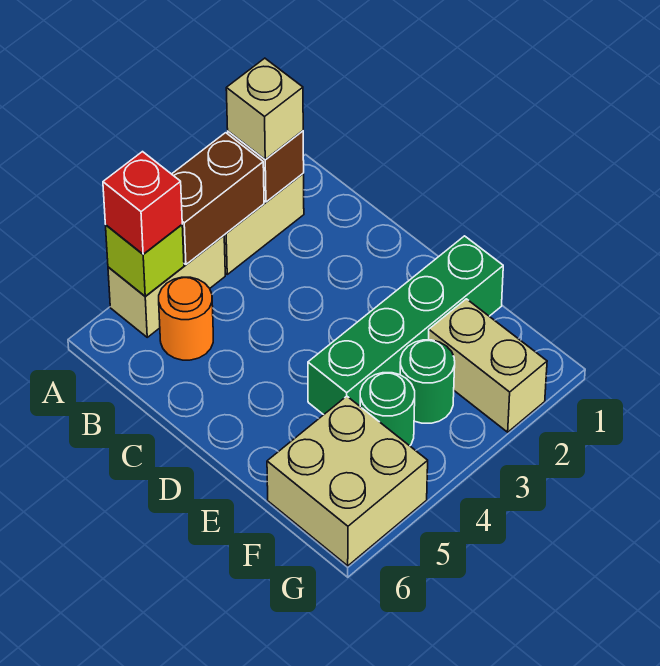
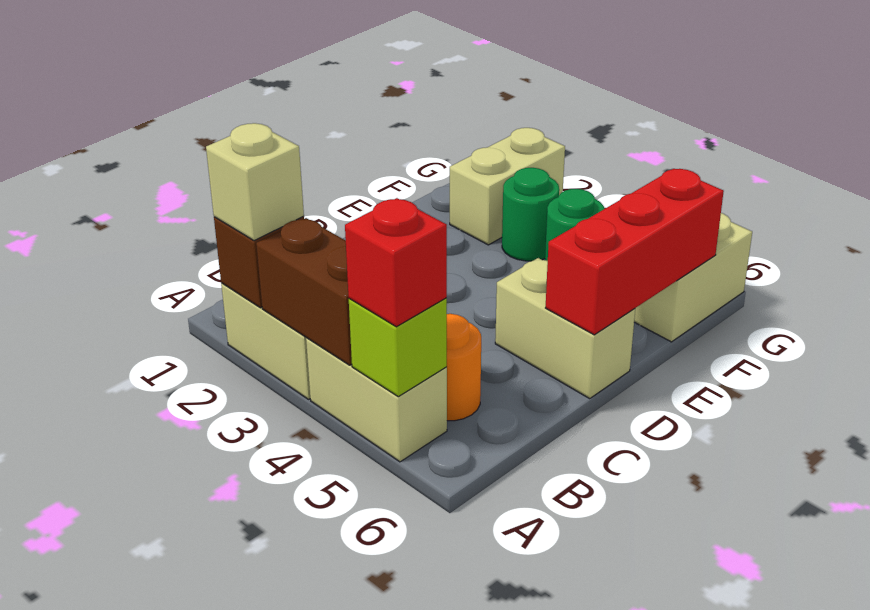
none -> tan brick D5:D6 level 1
none -> red brick D6:F6 level 2
green brick E1:E4 level 1 -> none

